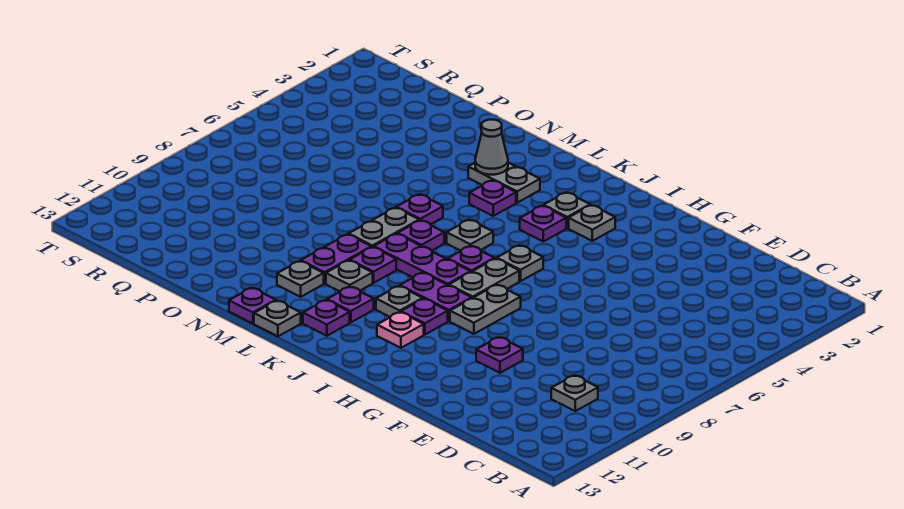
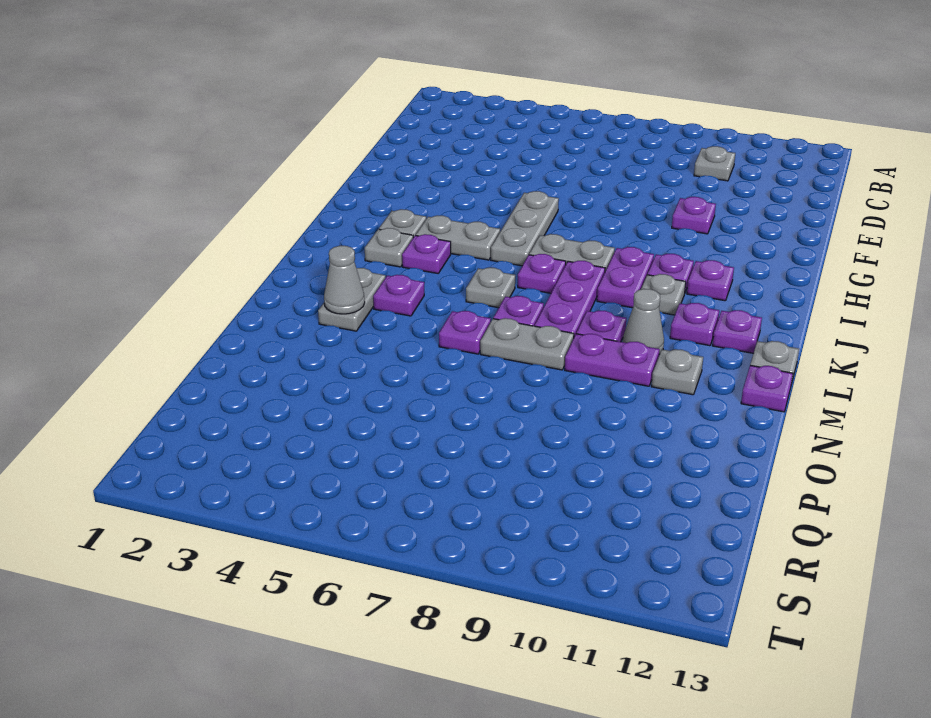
grey plate H8:H9 level 1 -> grey plate I4:I5 level 1
grey plate I6 level 1 -> grey plate G6:I6 level 1
pink plate I11 level 1 -> purple plate I11 level 1
grey plate L10 level 1 -> grey cone L10 level 1

